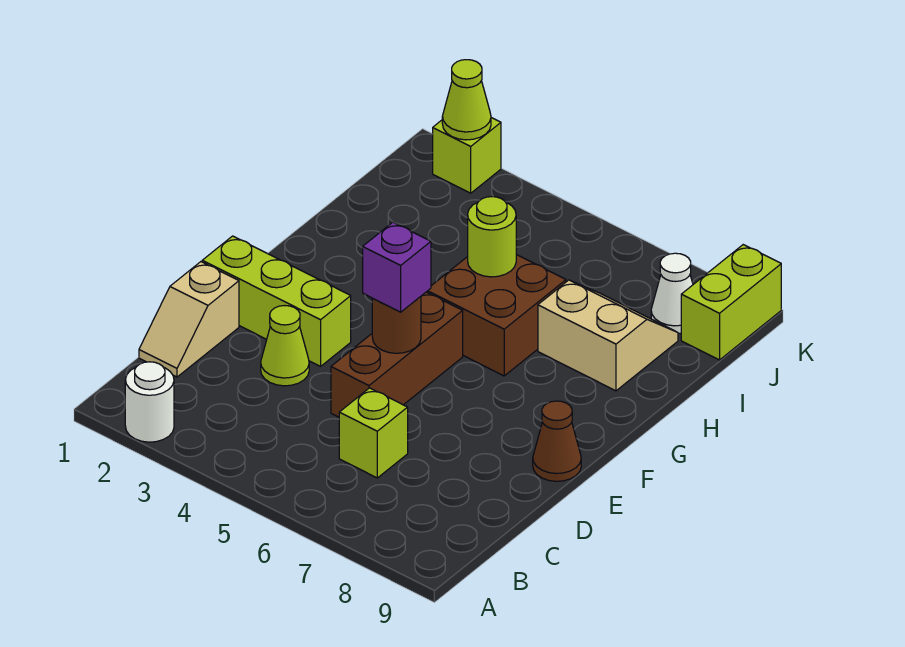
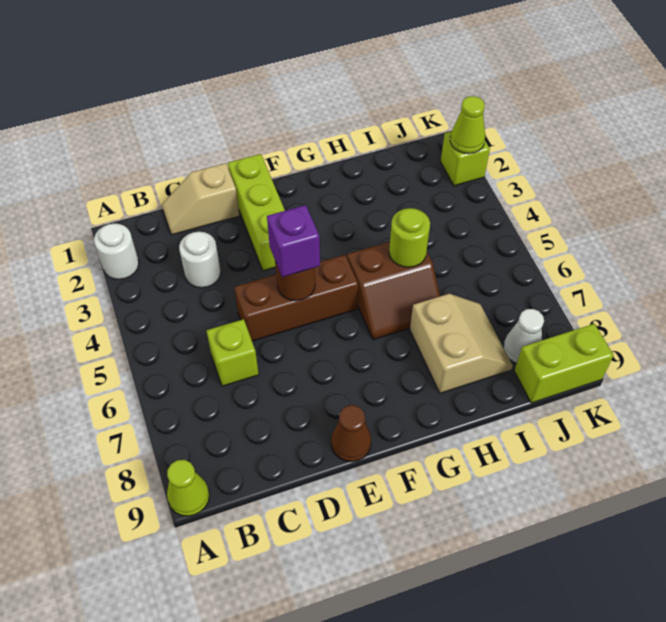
none -> white round brick C3 level 1
lime cone D3 level 1 -> lime cone A9 level 1
brown brick G5:H6 level 1 -> brown slope G5:H6 level 1 top 5

